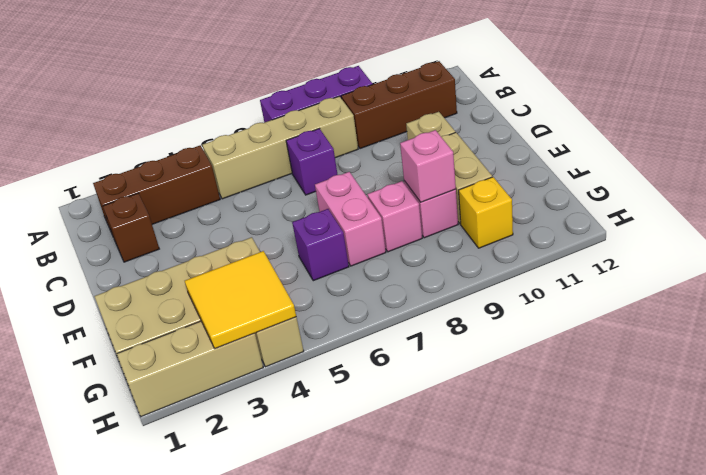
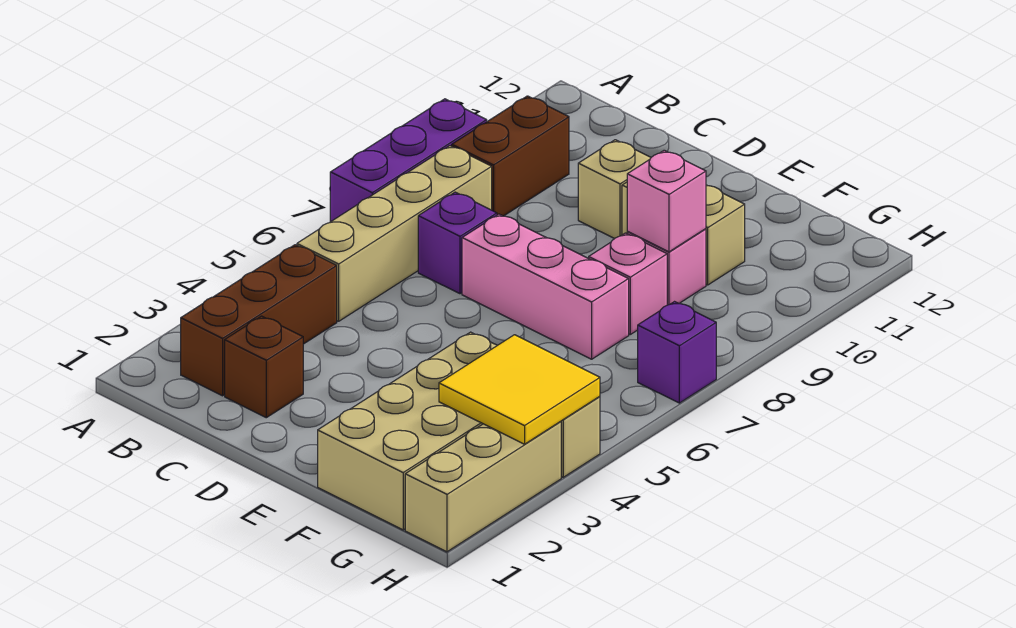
brown brick B9:B11 level 1 -> brown brick B9:B10 level 1
pink brick E7:F7 level 1 -> pink brick D7:F7 level 1
purple brick F6 level 1 -> purple brick H7 level 1
yellow brick G10 level 1 -> none

